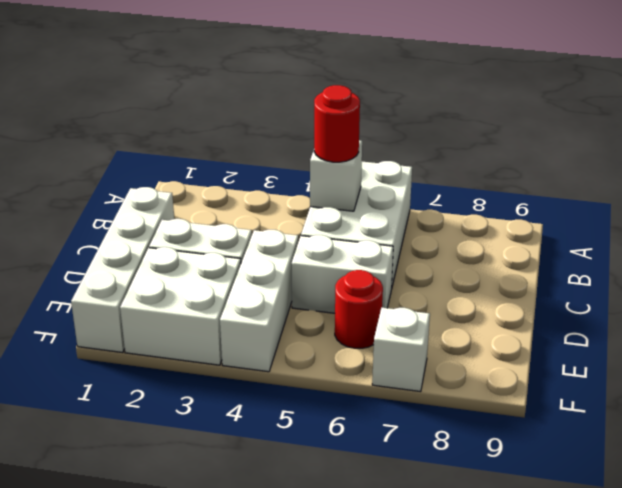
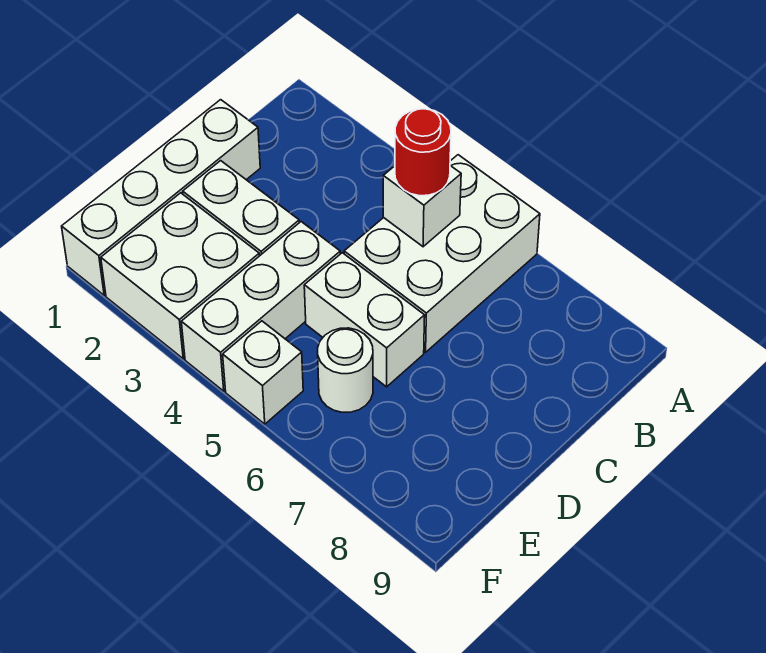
red round brick E6 level 1 -> white round brick E6 level 1
white brick F7 level 1 -> white brick F5 level 1

